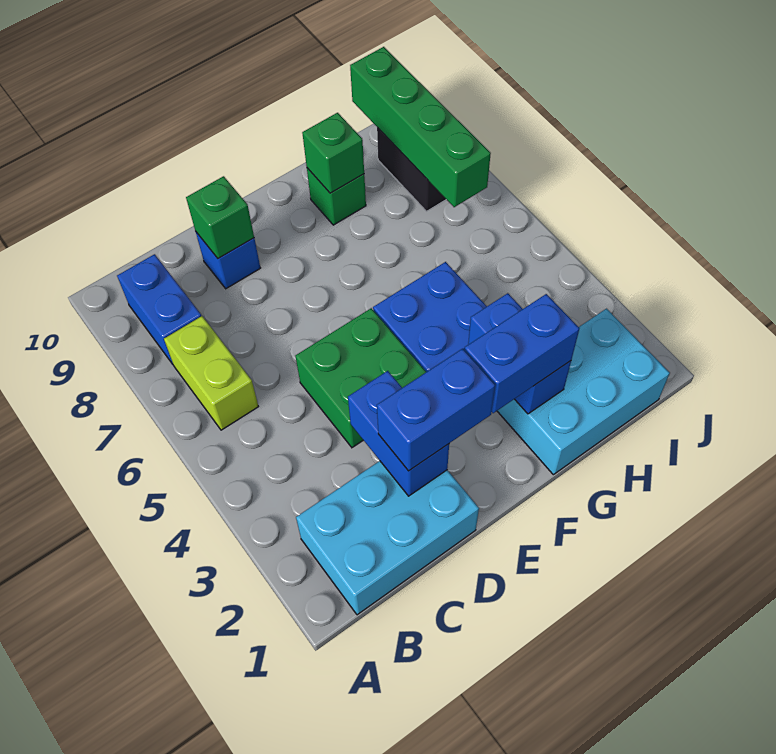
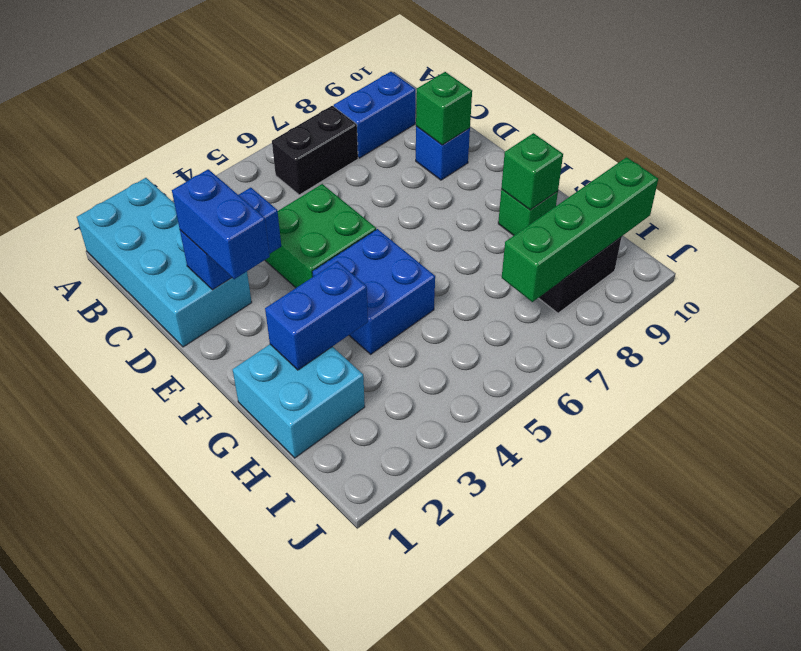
cyan brick B1:D2 level 1 -> cyan brick A1:D2 level 1
lime brick B6:B7 level 1 -> black brick B6:B7 level 1
blue brick F2:G2 level 3 -> none
cyan brick G1:I2 level 1 -> cyan brick G1:H2 level 1

